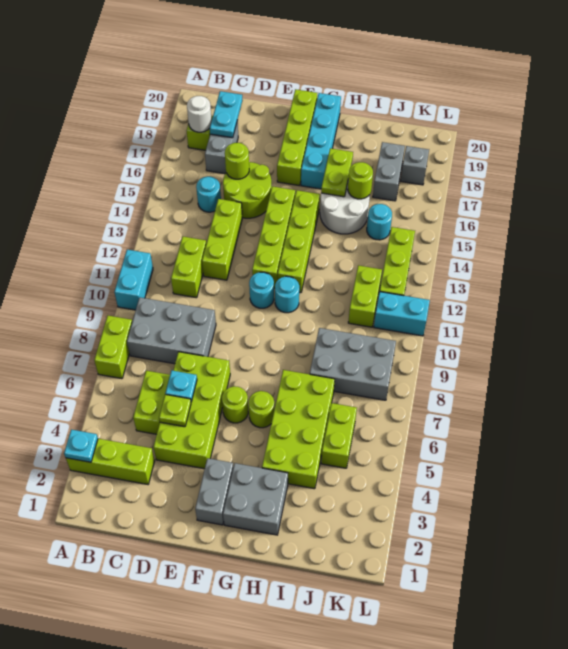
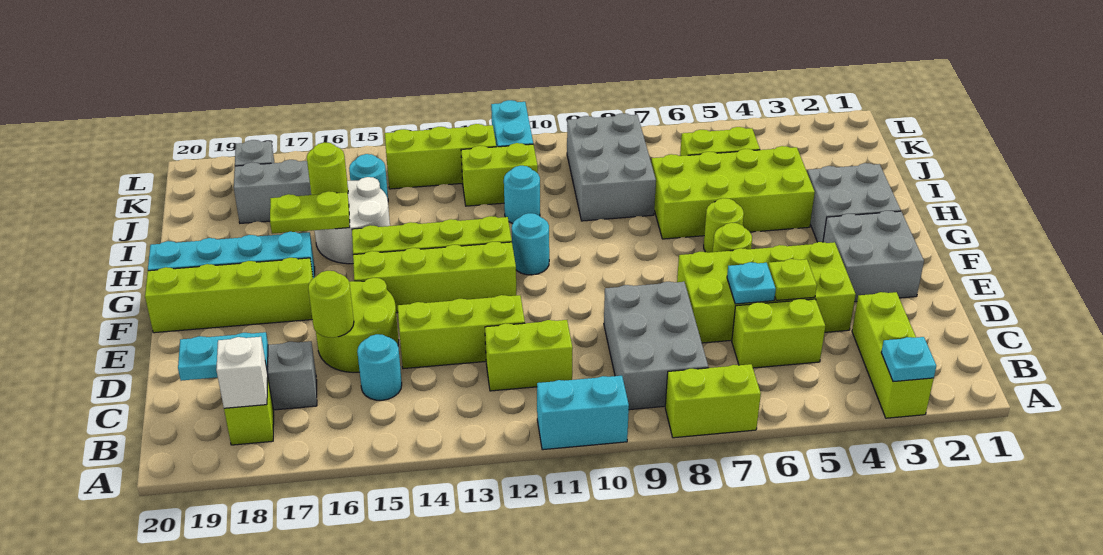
white round brick B18 level 2 -> white brick B18 level 2
grey brick F2:F3 level 1 -> grey brick E2:F3 level 1
cyan round brick F11 level 1 -> cyan round brick I11 level 1

